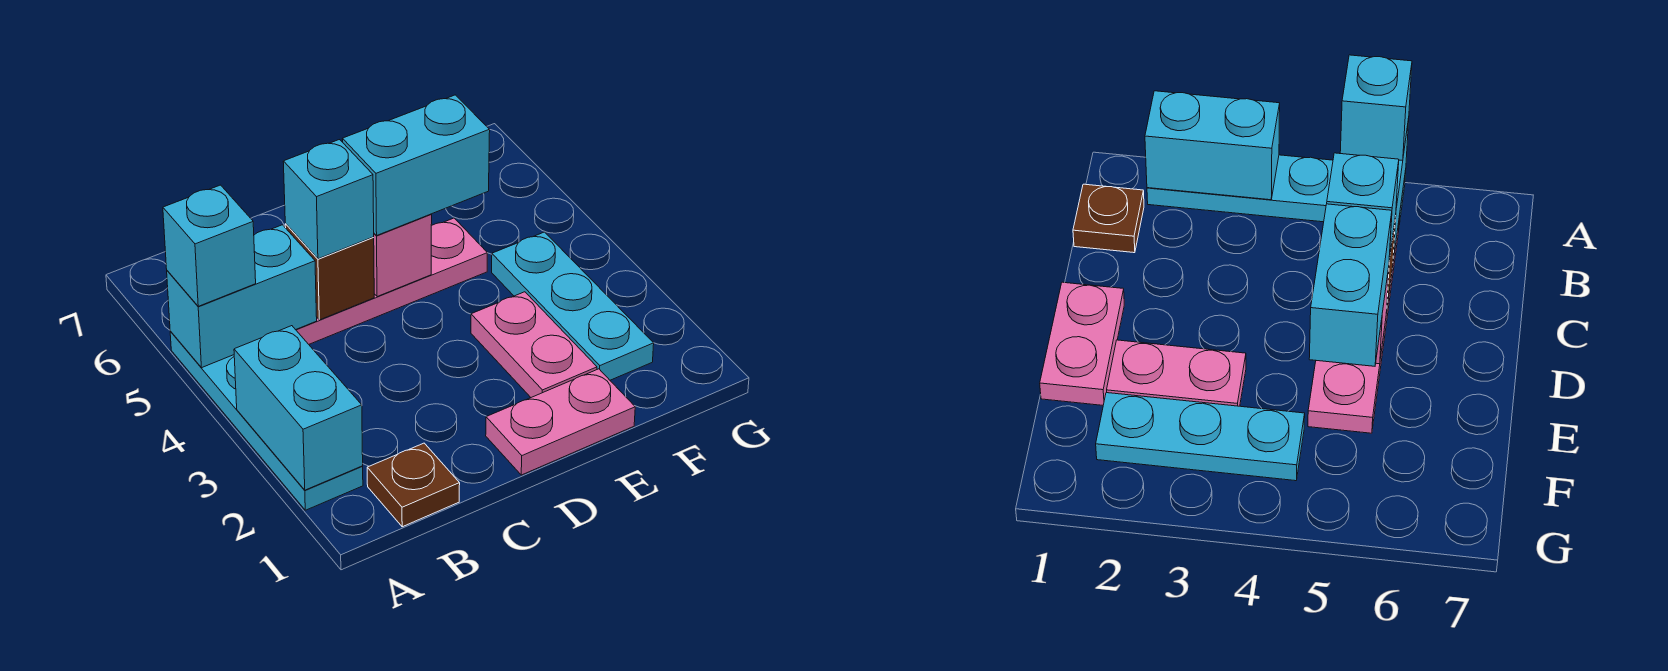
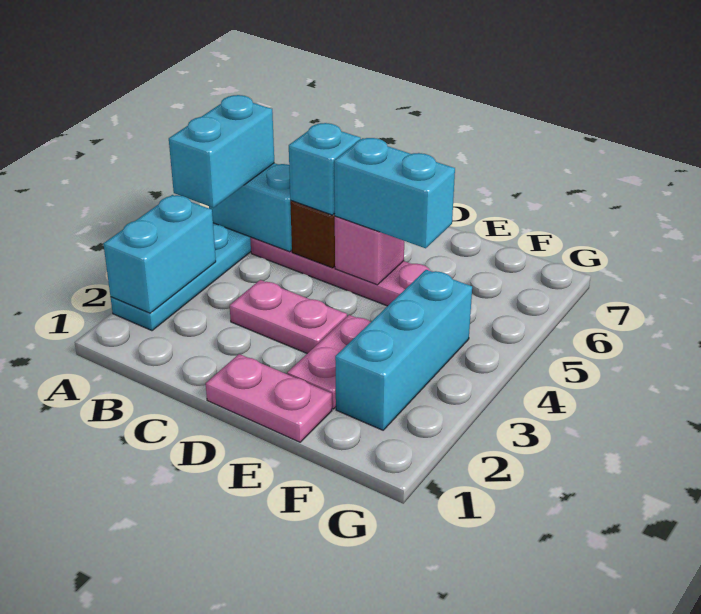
cyan brick A5 level 3 -> cyan brick A4:A5 level 3
brown plate B1 level 1 -> none
none -> pink plate C3:D3 level 1
cyan plate F2:F4 level 1 -> cyan brick F2:F4 level 1

